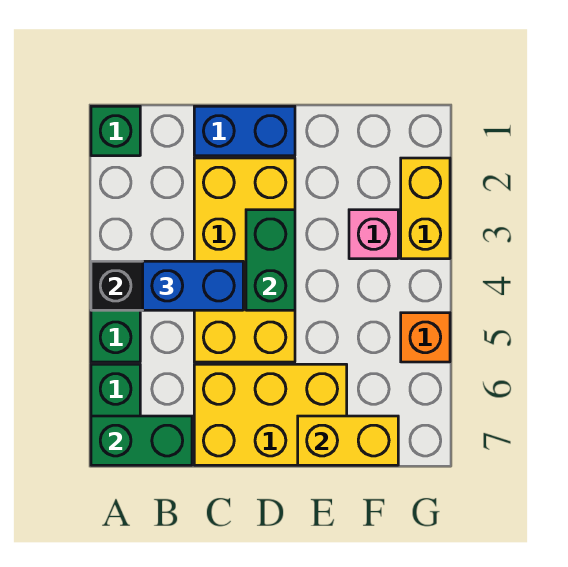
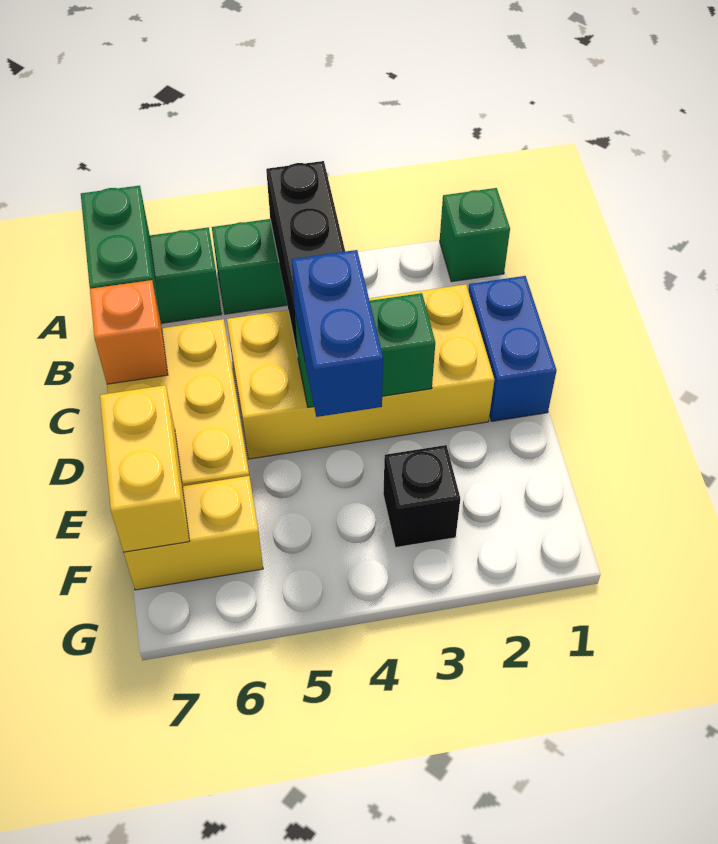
blue brick B4:C4 level 3 -> blue brick D4:E4 level 3
pink brick F3 level 1 -> black brick F3 level 1
yellow brick G2:G3 level 1 -> yellow brick F6:F7 level 1
orange brick G5 level 1 -> orange brick C7 level 2

